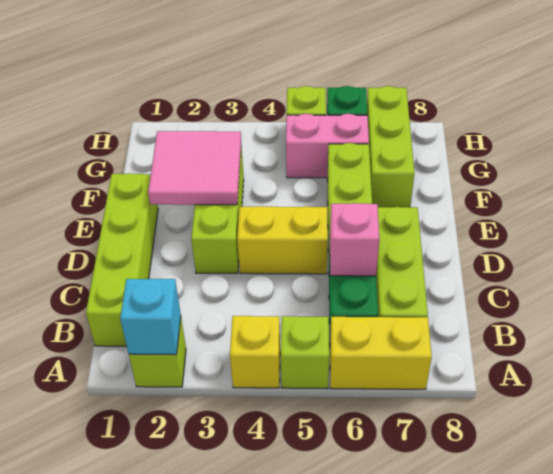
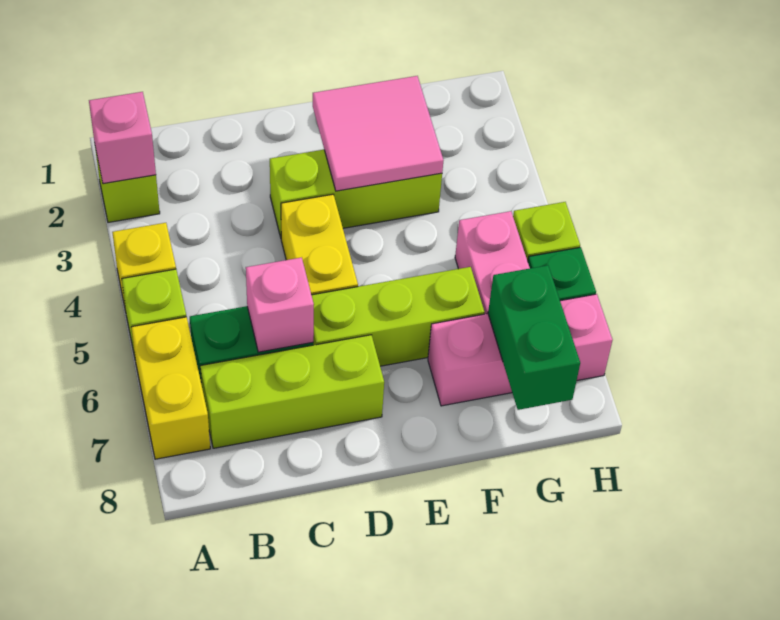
cyan brick A2 level 2 -> pink brick A2 level 2
lime brick B1:E1 level 1 -> none
lime brick F7:H7 level 1 -> pink brick F7:H7 level 1
none -> green brick G7:G8 level 2

